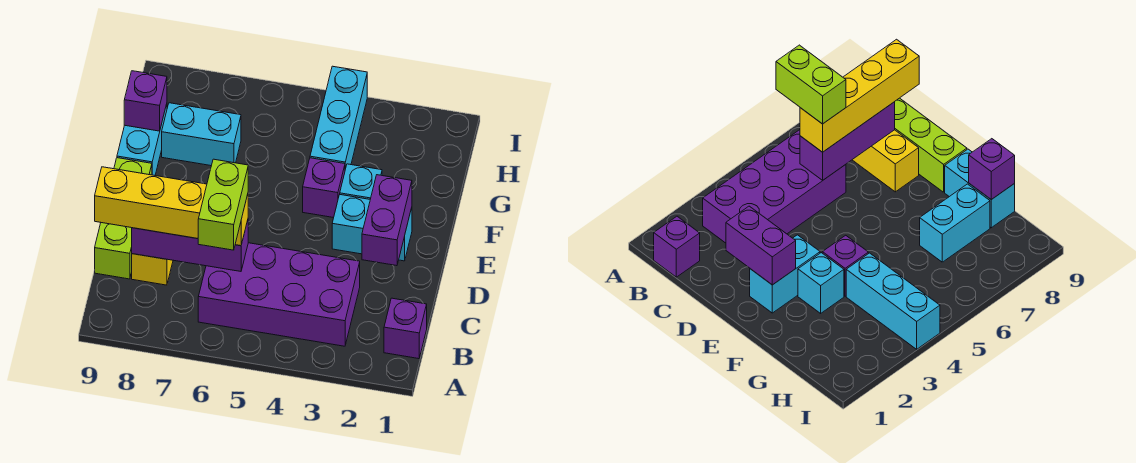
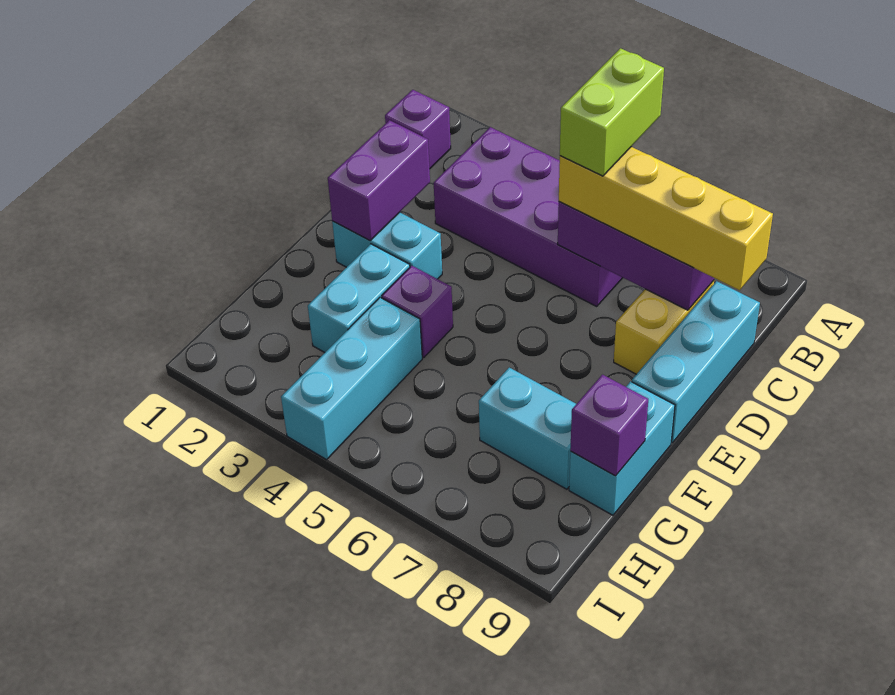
lime brick C9:E9 level 1 -> cyan brick C9:E9 level 1
cyan brick F3 level 1 -> cyan brick F3:G3 level 1

